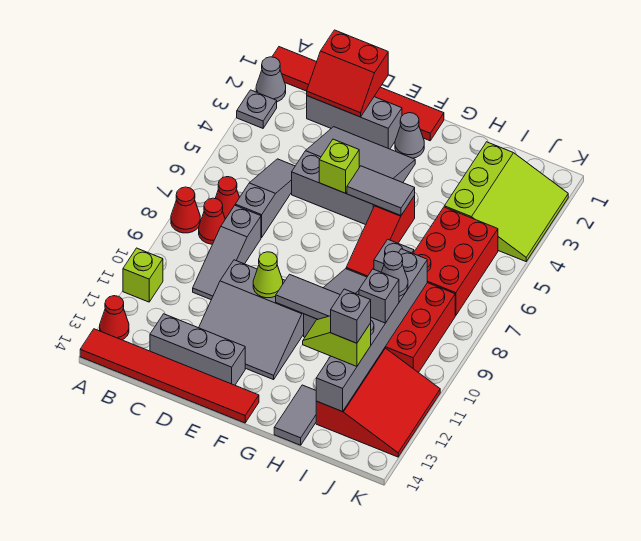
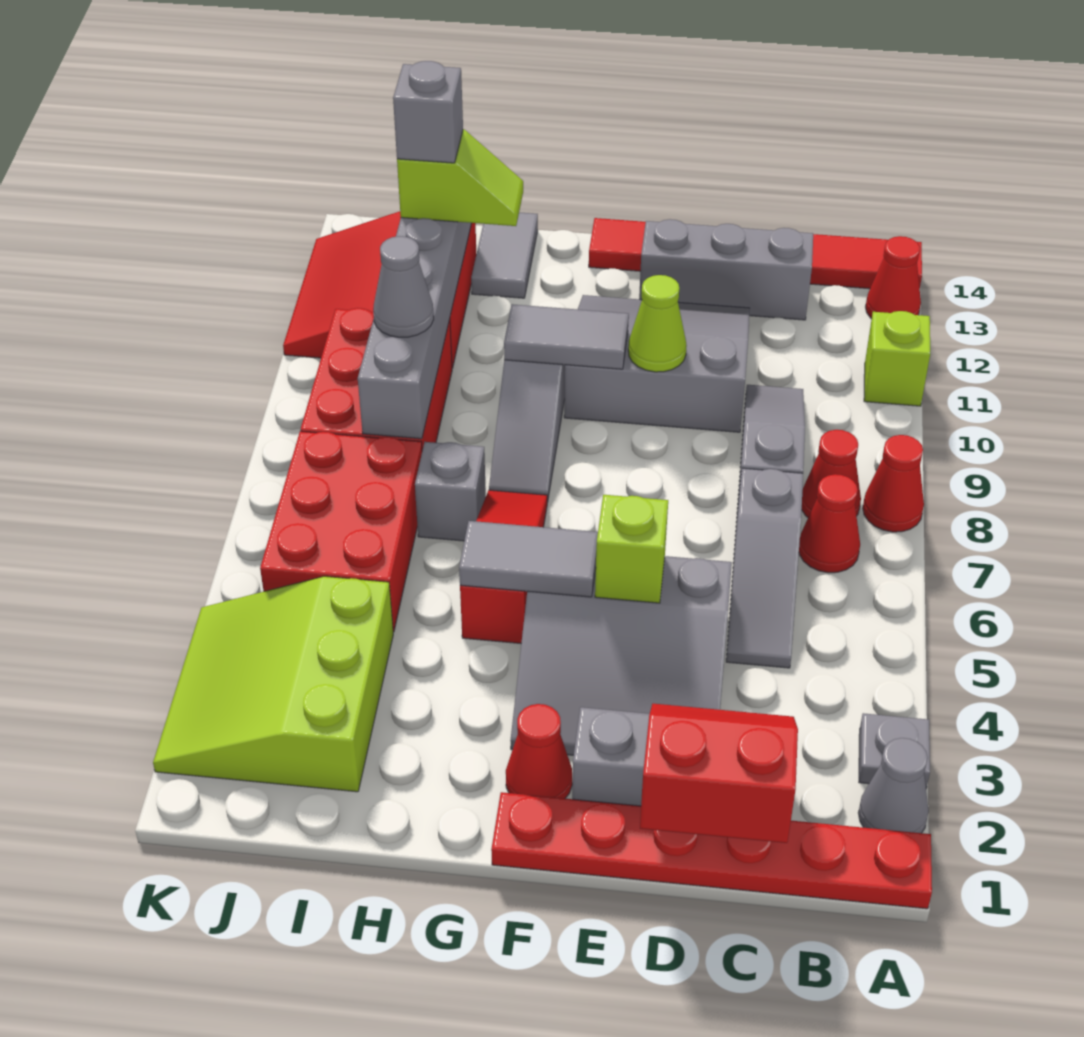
red tile A1:F1 level 1 -> red plate A1:F1 level 1
grey cone F2 level 1 -> red cone F2 level 1
grey brick I10 level 3 -> none

